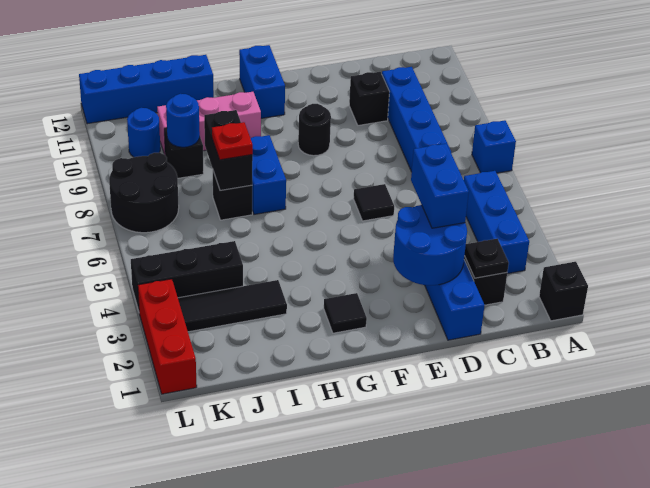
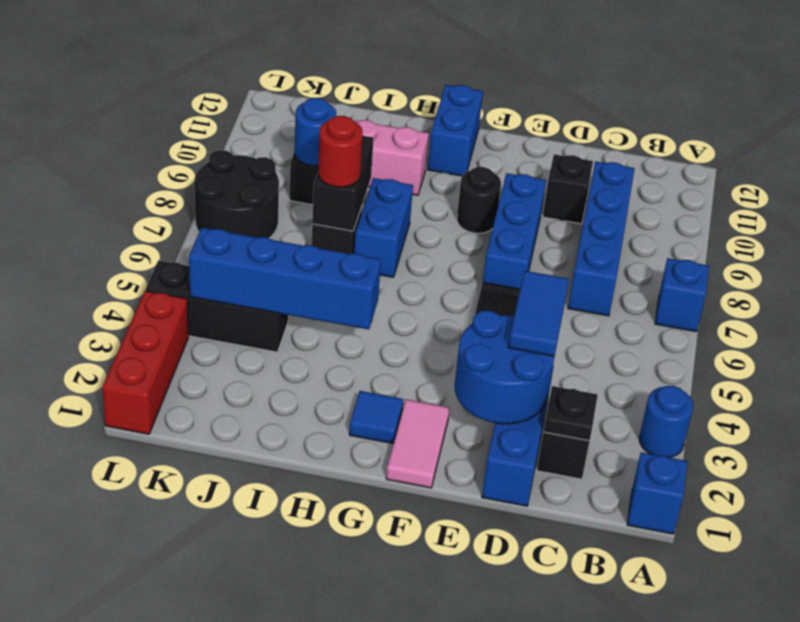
black brick A1 level 1 -> blue brick A1 level 1
blue brick B3:B5 level 1 -> blue brick E7:E9 level 1
blue brick D3:D4 level 3 -> blue tile D3:D4 level 3
none -> pink tile F1:F2 level 1
black tile G2 level 1 -> blue tile G2 level 1
black tile I3:K3 level 1 -> none
red plate I7 level 3 -> red round brick I7 level 3
blue brick I12:L12 level 1 -> blue brick H4:K4 level 2
blue round brick K10 level 1 -> blue round brick A3 level 1

